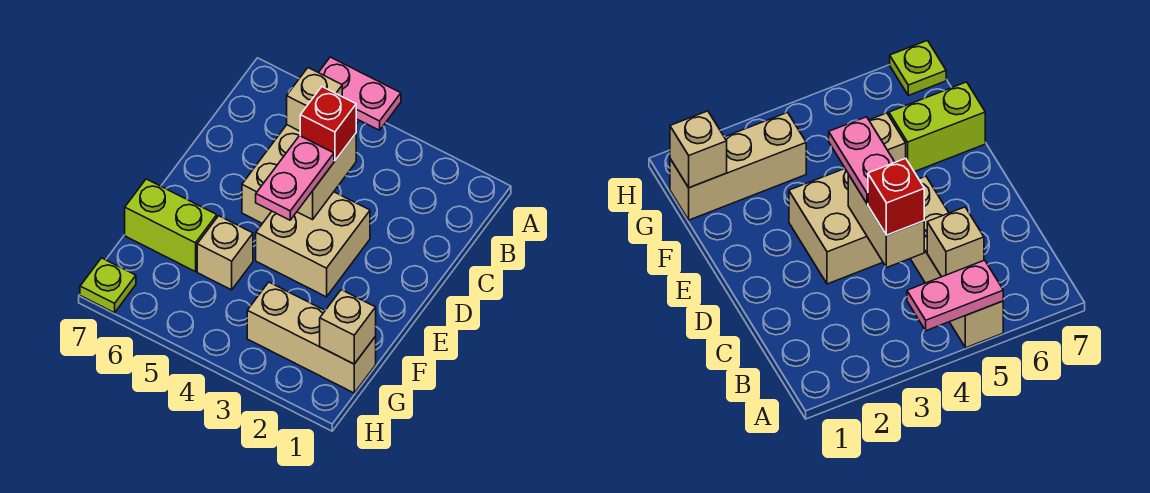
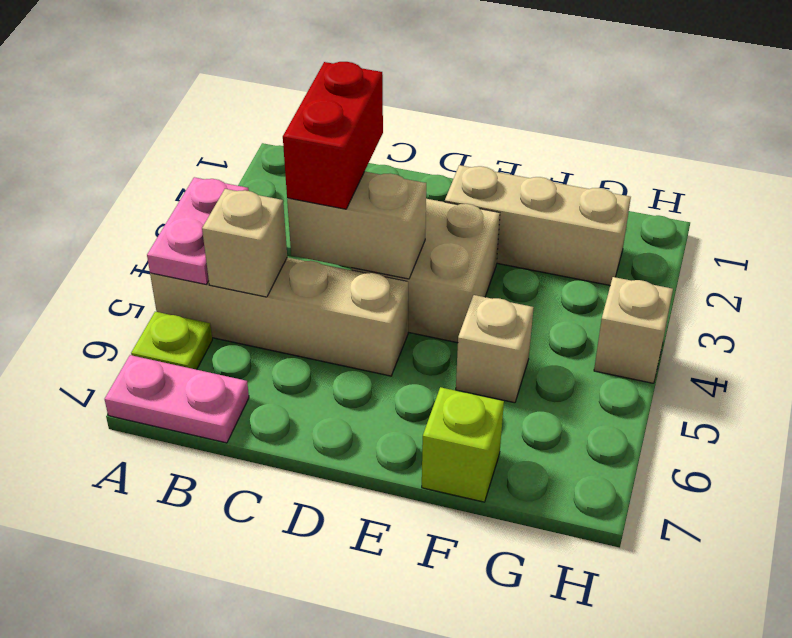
red brick C4 level 3 -> red brick C3:C4 level 3
pink plate D4:E4 level 3 -> pink plate A7:B7 level 1
lime brick F6:F7 level 1 -> lime brick F7 level 1
tan brick G1:G3 level 1 -> tan brick E2:G2 level 1
tan brick G1 level 2 -> tan brick H4 level 1
lime plate H7 level 1 -> lime plate A6 level 1

